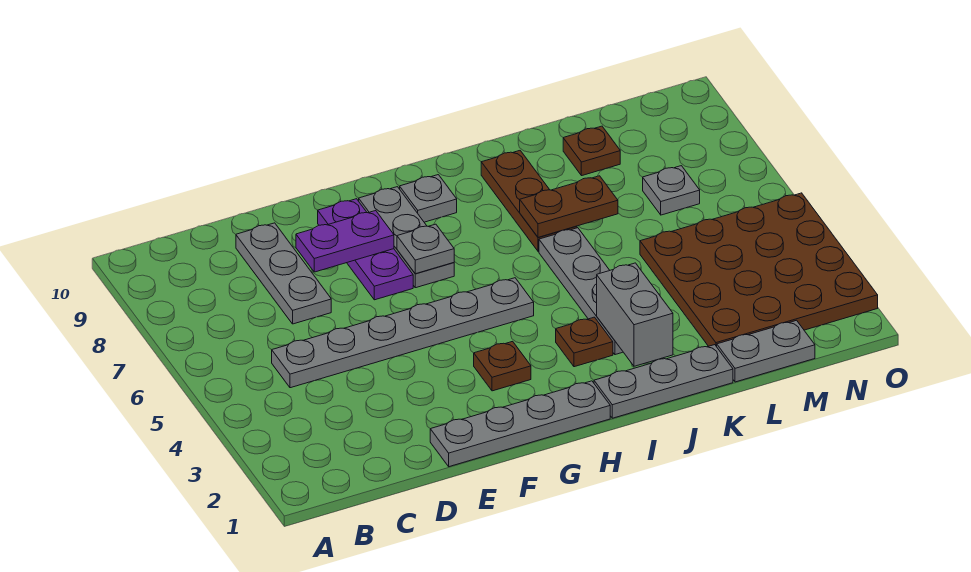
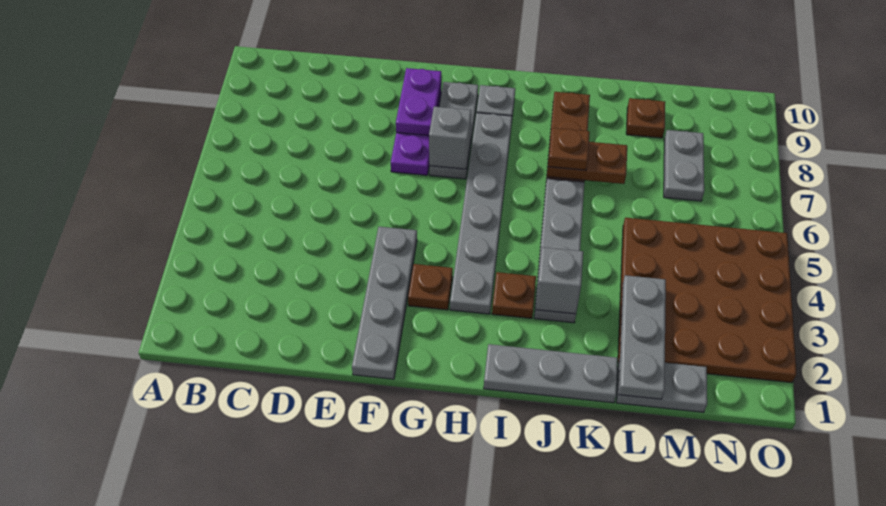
grey plate C5:H5 level 1 -> grey plate H3:H8 level 1
grey plate D7:D9 level 1 -> grey plate L1:L3 level 2
grey plate E1:H1 level 1 -> grey plate F1:F4 level 1
purple plate E8:F8 level 2 -> purple plate F8:F9 level 2
grey plate G7 level 2 -> grey brick G7 level 2
grey brick J2:J3 level 2 -> grey brick J3 level 2
none -> brown plate J7 level 3
grey plate M7 level 1 -> grey plate M7:M8 level 1

